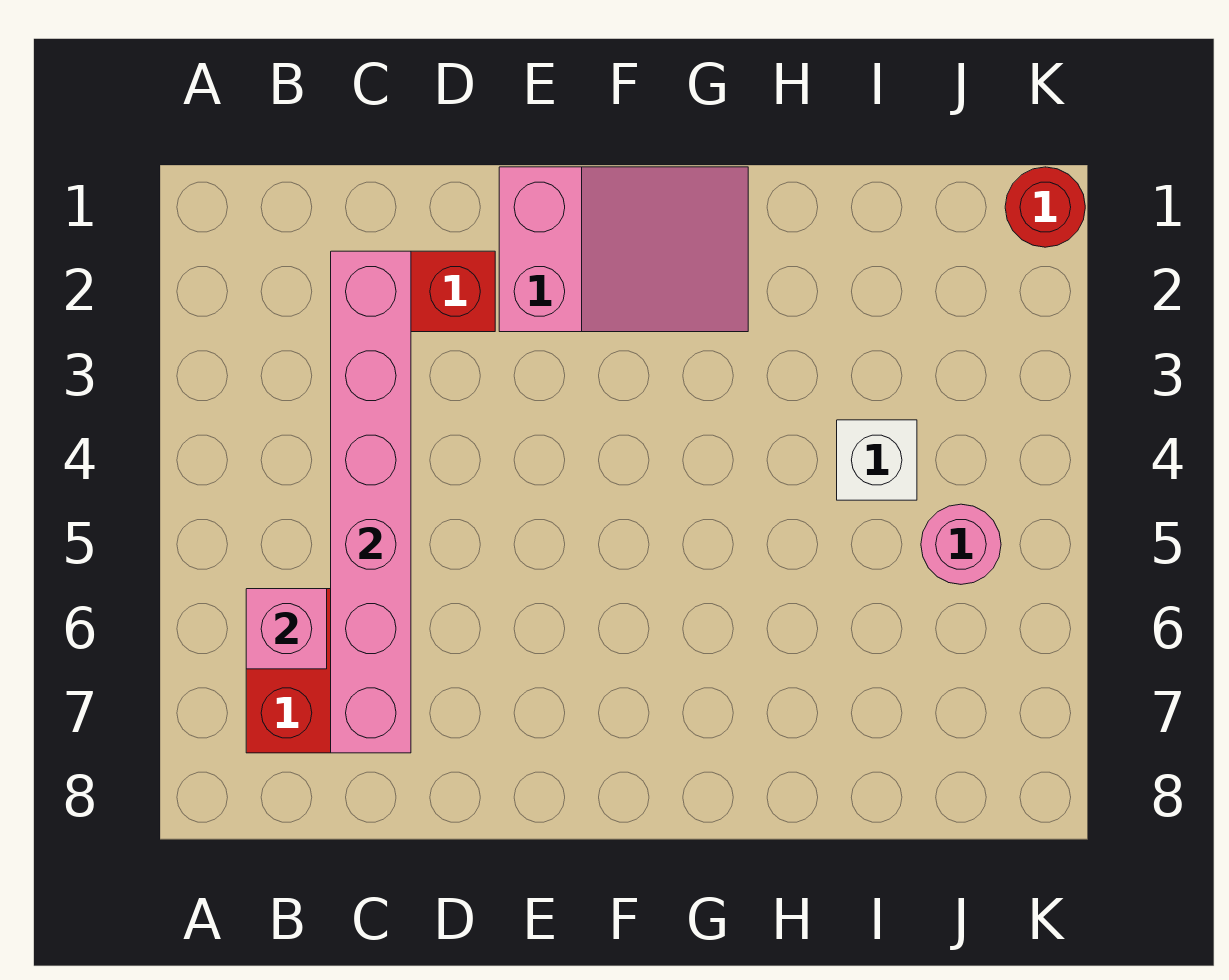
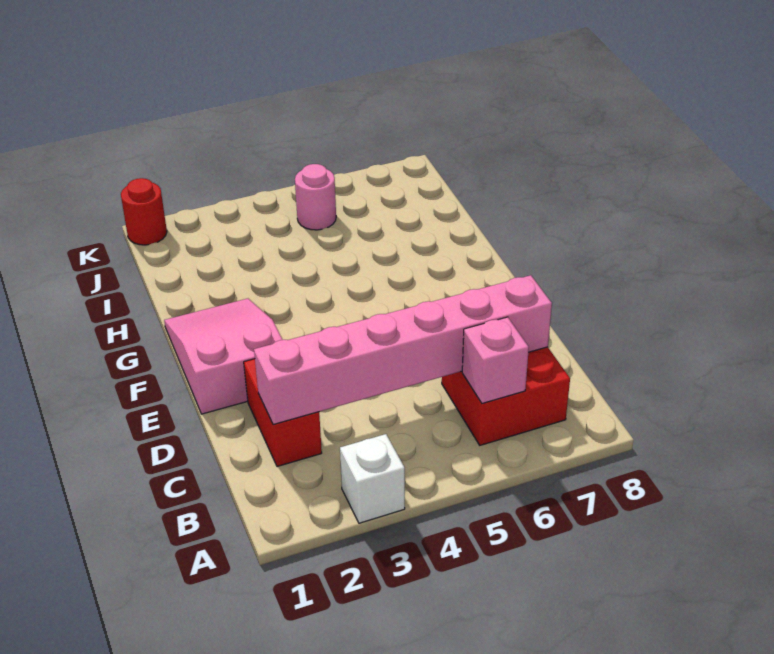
white brick I4 level 1 -> white brick A3 level 1

